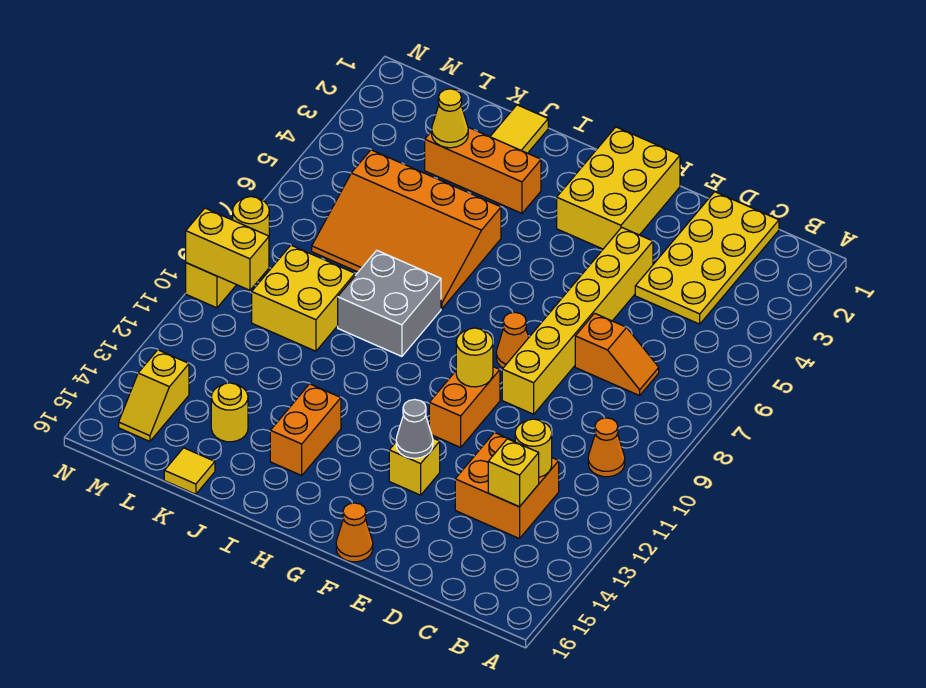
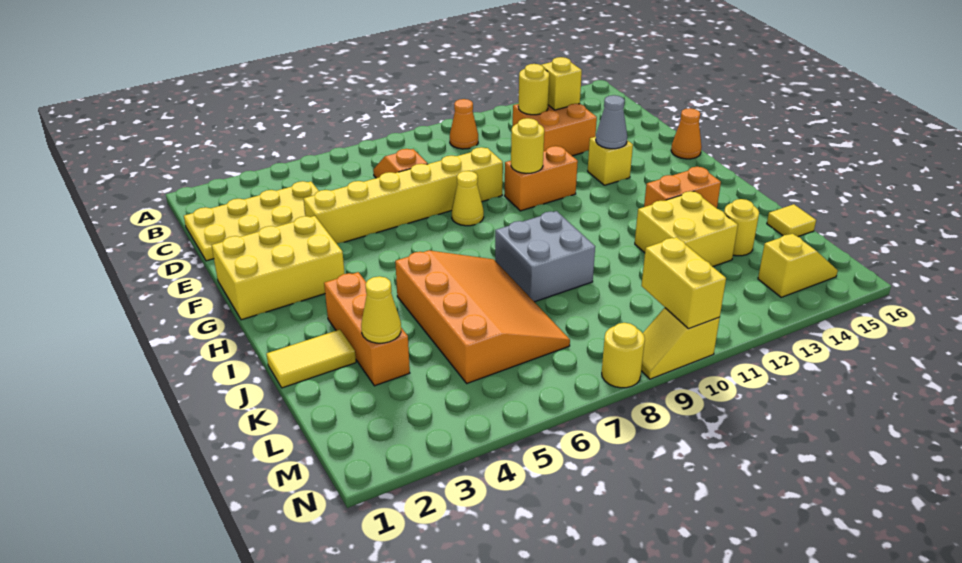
orange cone F8 level 1 -> yellow cone F8 level 1
yellow brick K9:L10 level 1 -> yellow brick J12:K13 level 1

